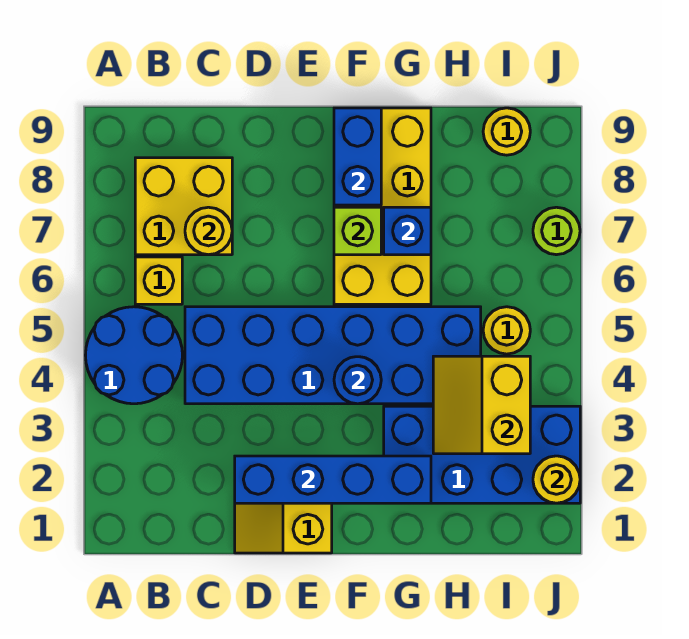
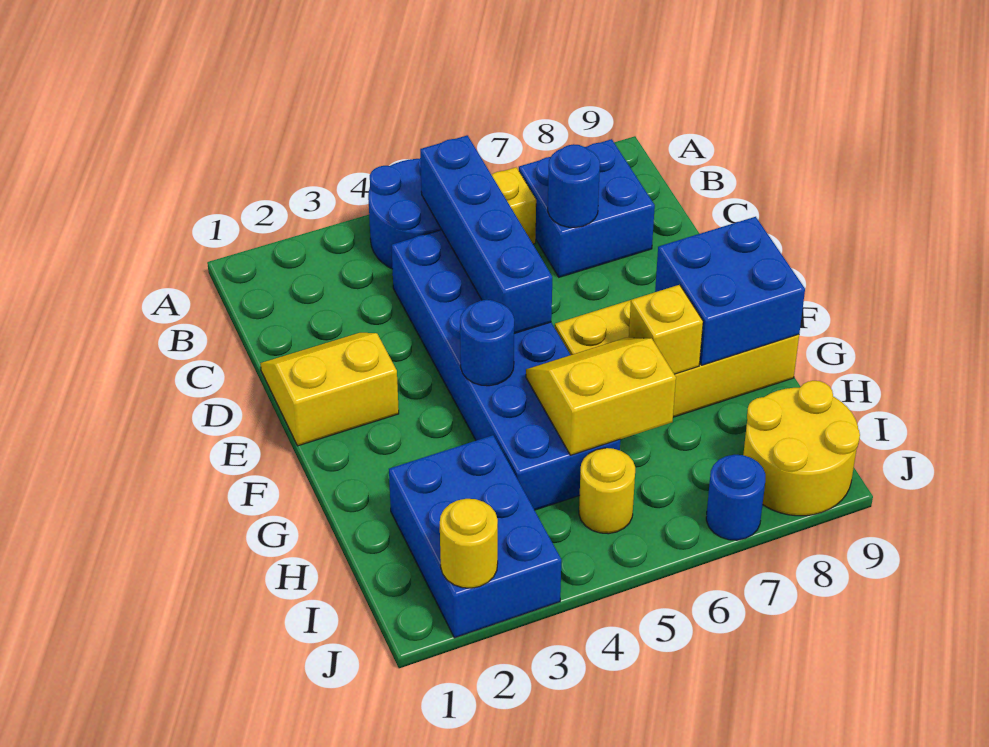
yellow brick B7:C8 level 1 -> blue brick B7:C8 level 1
yellow round brick C7 level 2 -> blue round brick C7 level 2
blue brick D2:G2 level 2 -> blue brick B5:E5 level 2
lime brick F7 level 2 -> none
blue brick F8:F9 level 2 -> blue brick F8:G9 level 2
blue brick G2:J3 level 1 -> blue brick H2:J3 level 1
blue brick G7 level 2 -> yellow brick G7 level 2
yellow slope H3:I4 level 2 top I -> yellow slope G5:H6 level 2 top H
yellow round brick I9 level 1 -> yellow round brick I8:J9 level 1
lime round brick J7 level 1 -> blue round brick J7 level 1

